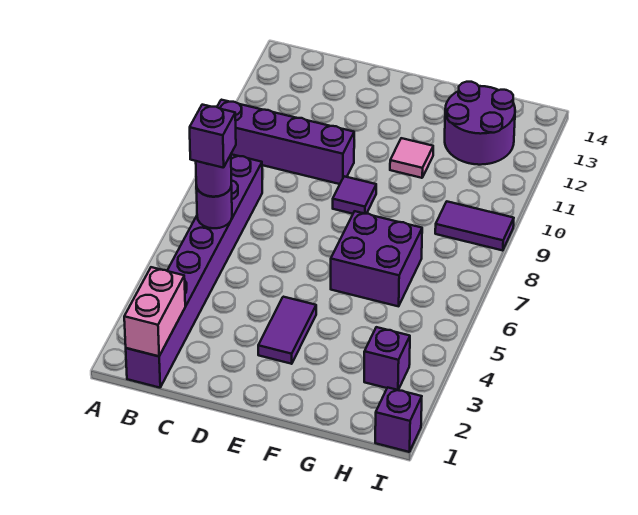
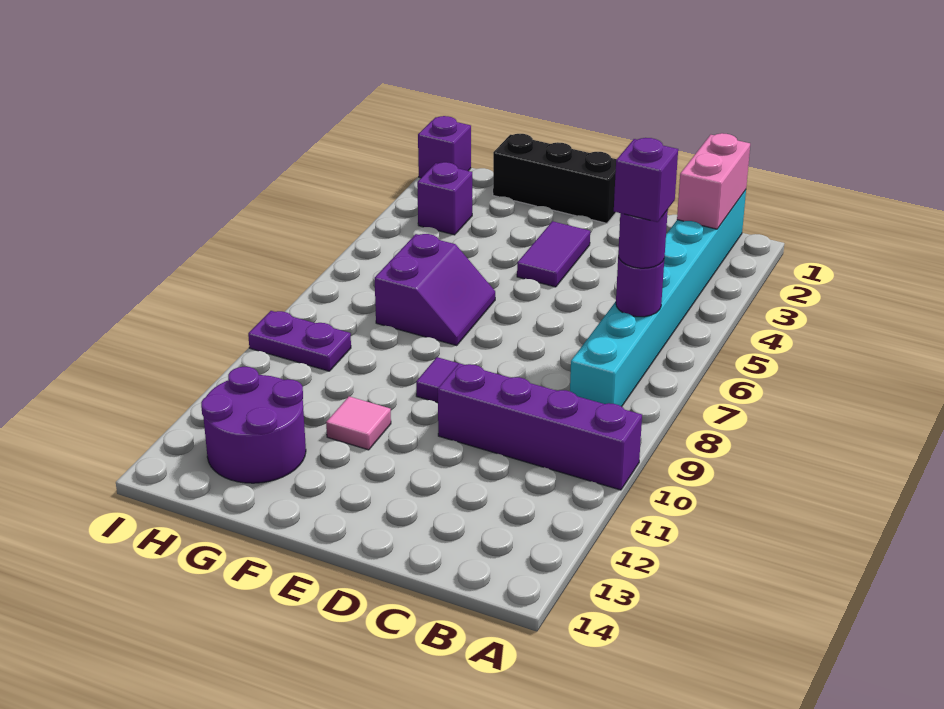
purple brick B1:B8 level 1 -> cyan brick B1:B8 level 1
none -> black brick E1:G1 level 1
purple brick F6:G7 level 1 -> purple slope F6:G7 level 1 top G
purple tile H9:I9 level 1 -> purple plate H9:I9 level 1

